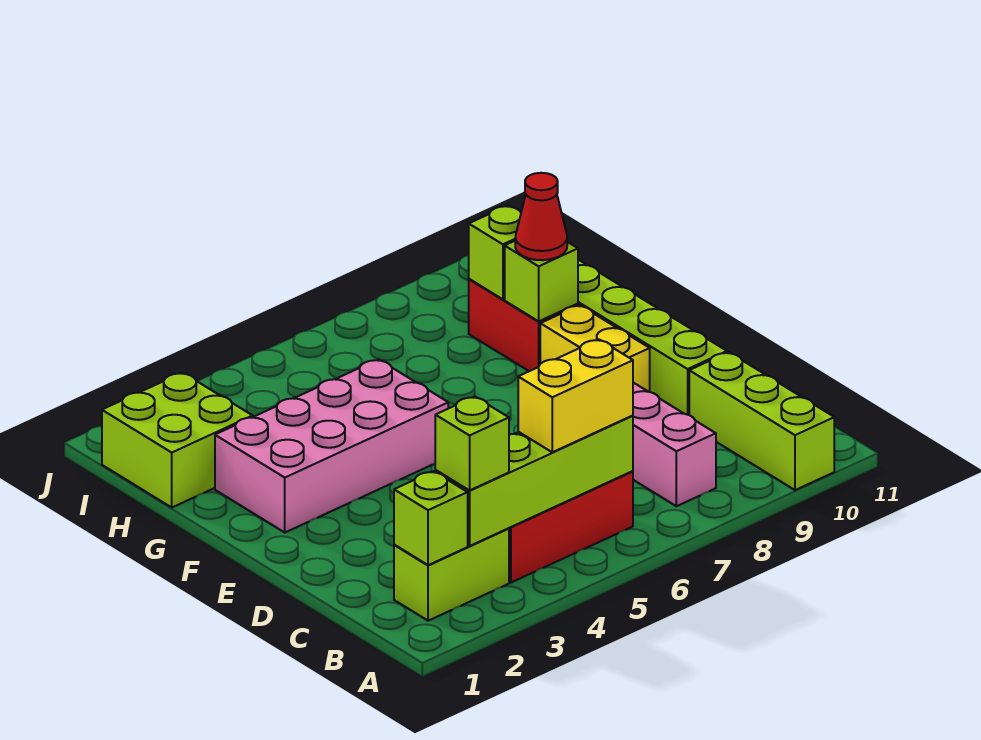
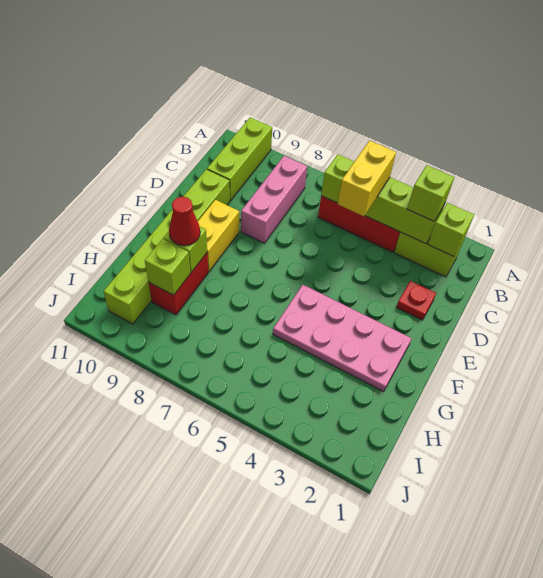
yellow brick B5:B6 level 3 -> yellow brick B5:C5 level 3
none -> red plate D2 level 1
pink brick F2:G5 level 1 -> pink plate F2:G5 level 1
lime brick H1:I2 level 1 -> none

